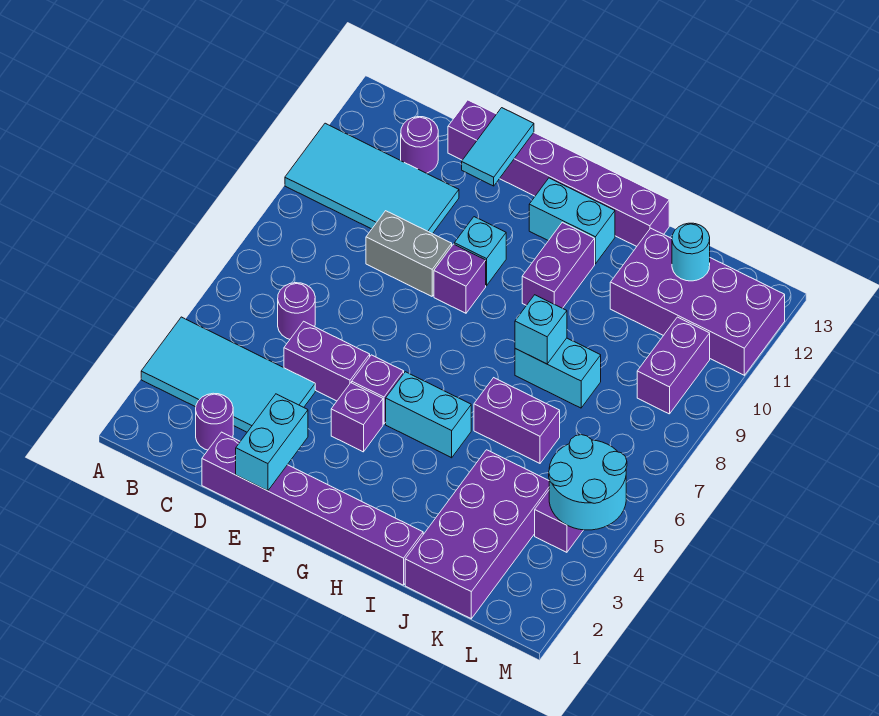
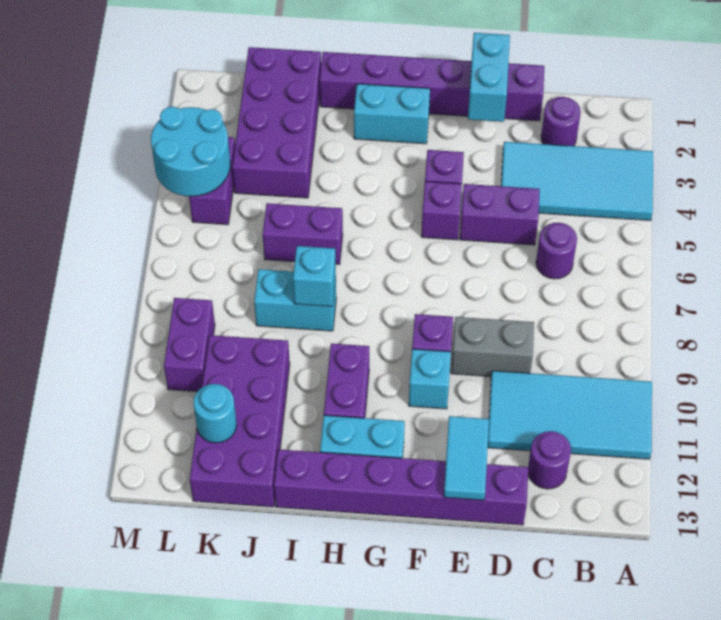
cyan brick G5:H5 level 1 -> cyan brick G2:H2 level 1
purple brick J11:M12 level 1 -> purple brick J10:K13 level 1

